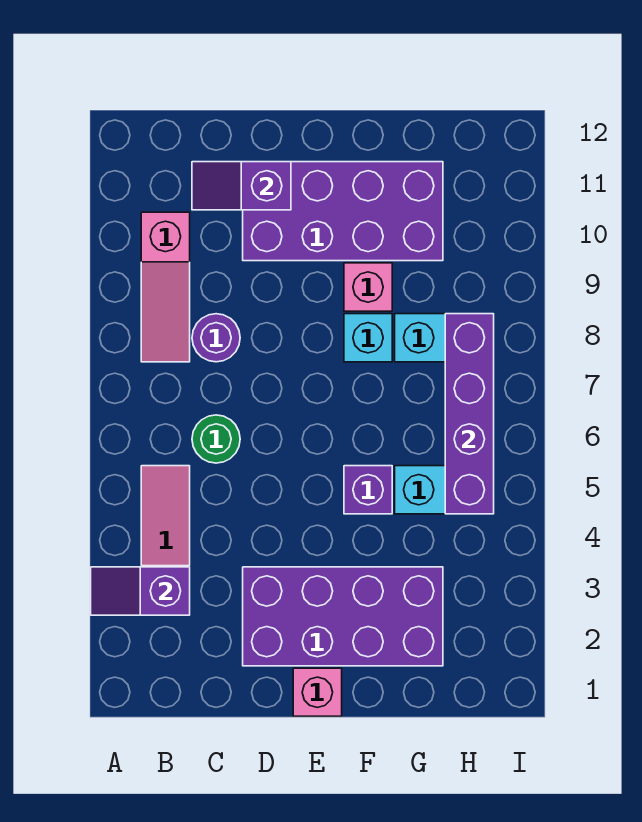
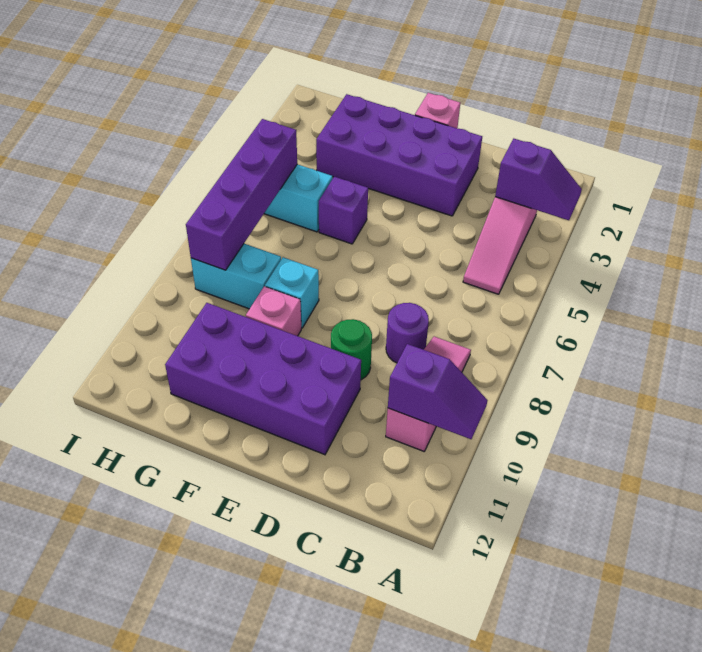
green round brick C6 level 1 -> green round brick D9 level 1
purple slope C11:D11 level 2 top D -> purple slope A10:B10 level 2 top B

